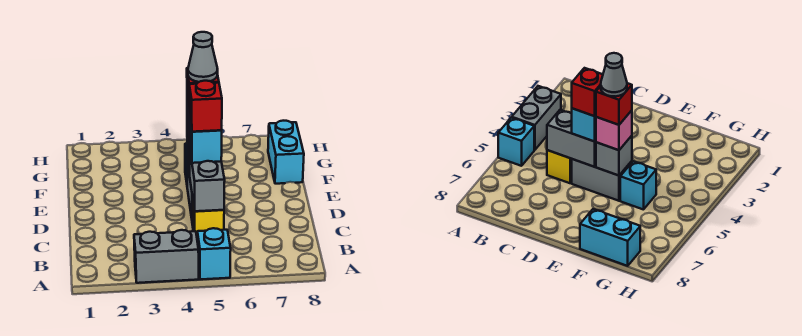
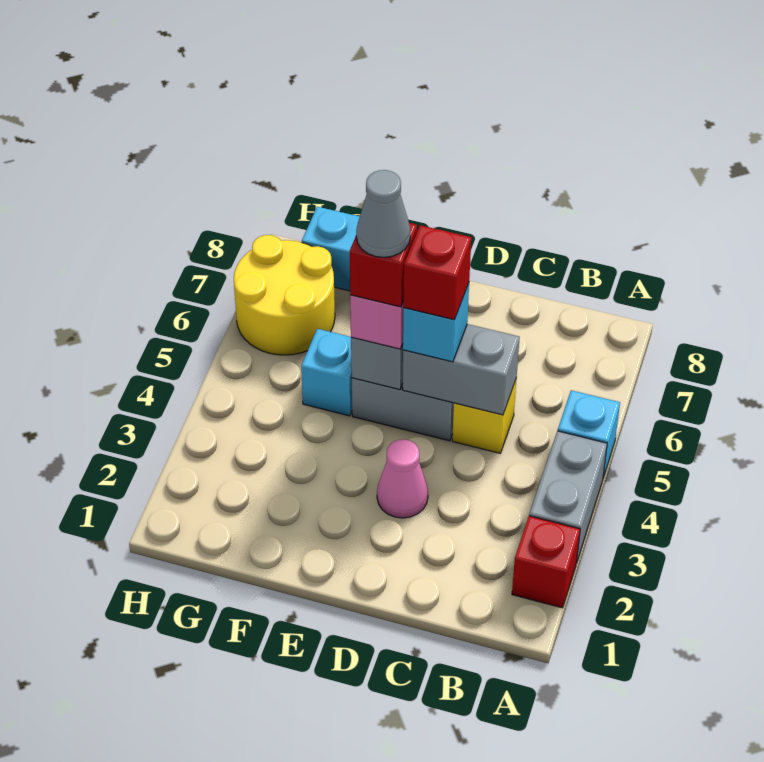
none -> red brick A2 level 1
none -> pink cone D3 level 1
none -> yellow round brick G6:H7 level 1

